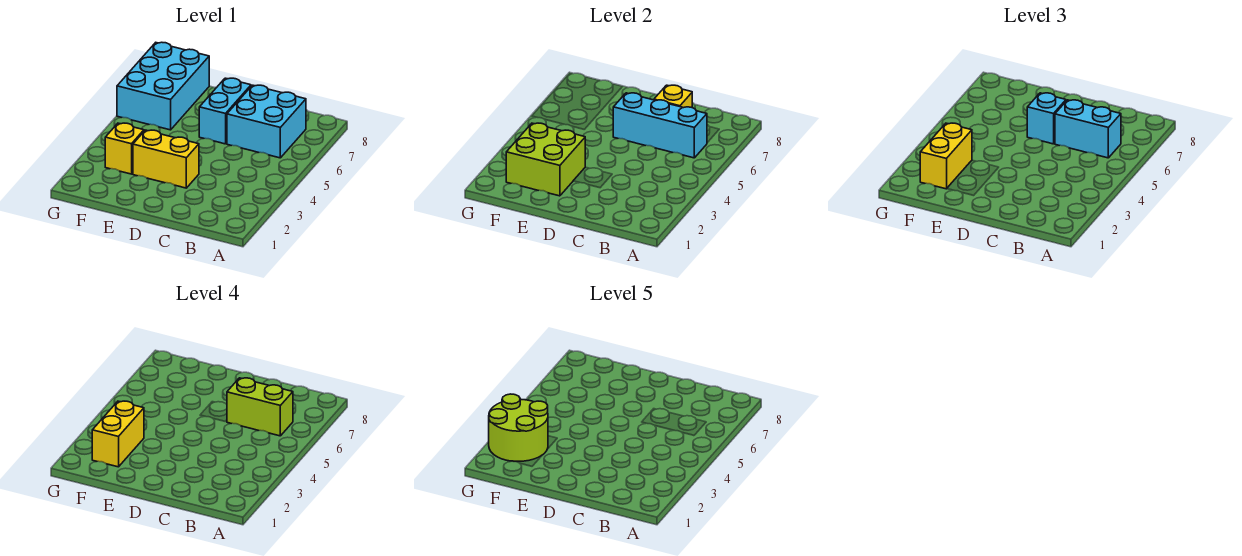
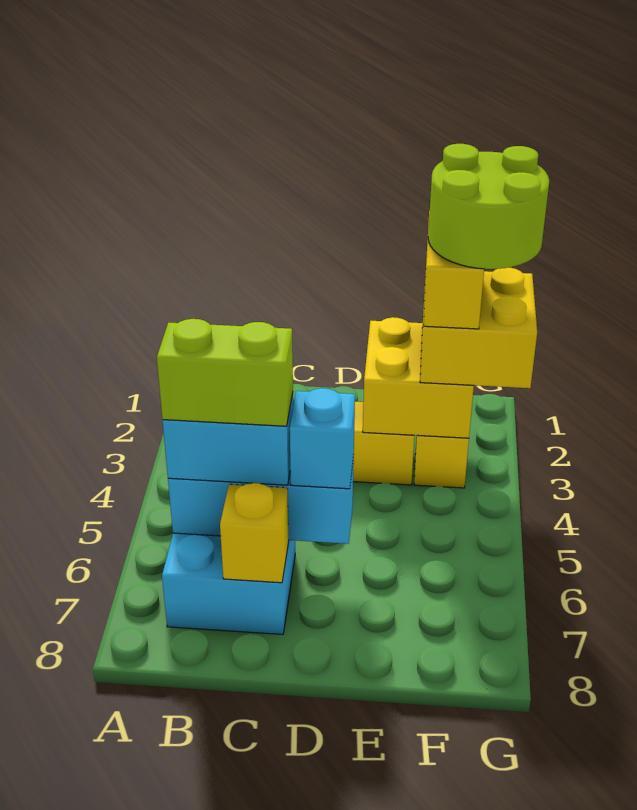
cyan brick D6:D7 level 1 -> none
lime brick E2:F3 level 2 -> yellow brick E2:F3 level 2
yellow brick F2:F3 level 3 -> yellow brick F2:G3 level 3
cyan brick F6:G8 level 1 -> none

